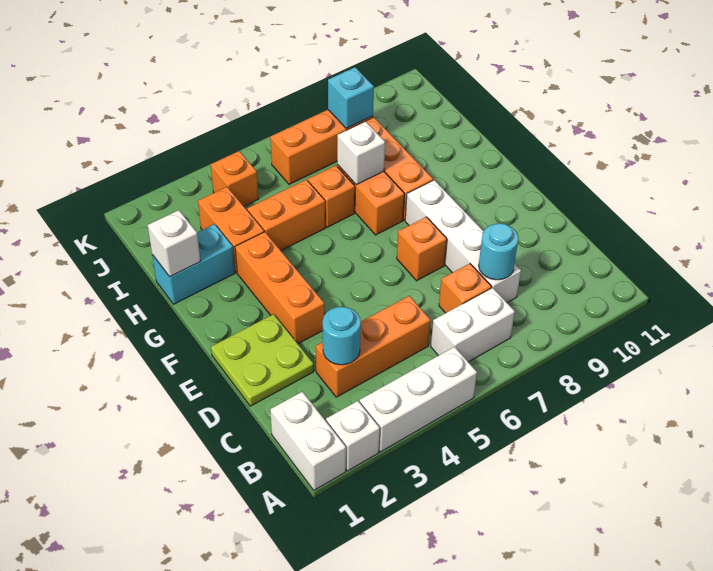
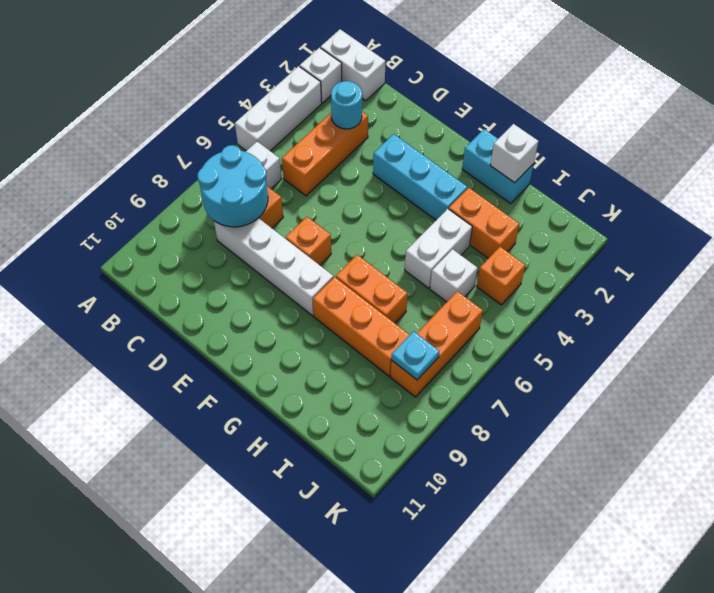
cyan round brick C8 level 2 -> cyan round brick B7:C8 level 2
lime plate D1:E2 level 1 -> none
orange brick E3:G3 level 1 -> cyan brick E3:G3 level 1
cyan brick H1:H2 level 1 -> cyan brick G1:H1 level 1
orange brick H4:H5 level 1 -> white brick H4:H5 level 1
orange brick H6 level 1 -> none
white brick H7 level 2 -> white brick I5 level 1
cyan brick J8 level 2 -> cyan plate J8 level 2

